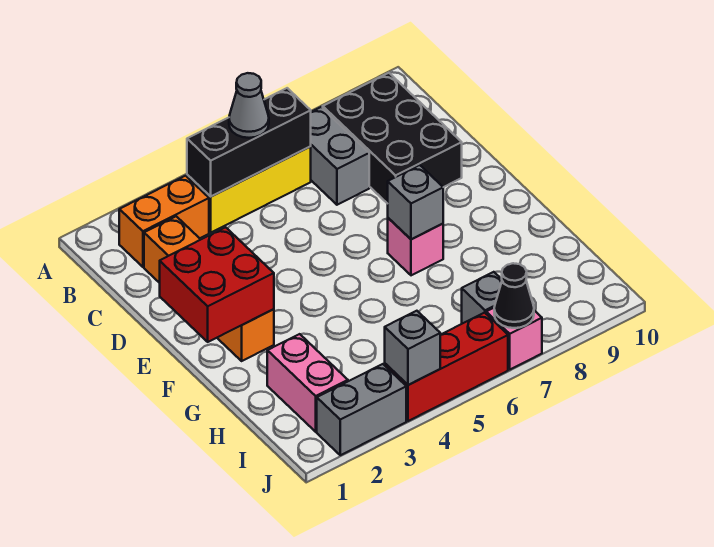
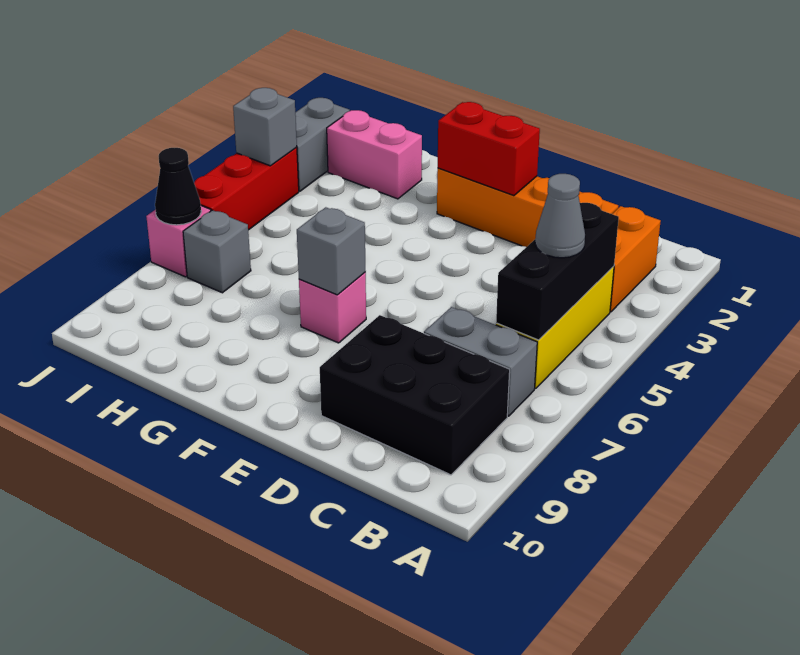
red brick E1:F2 level 2 -> red brick E2:F2 level 2

